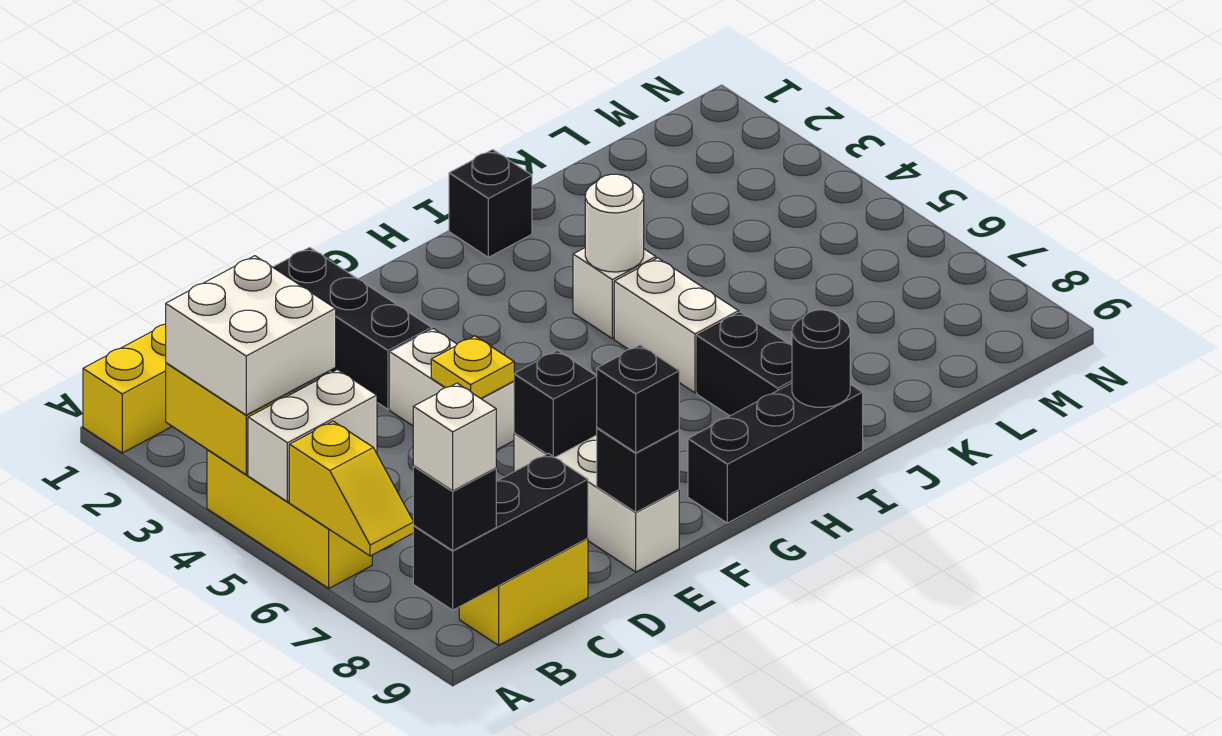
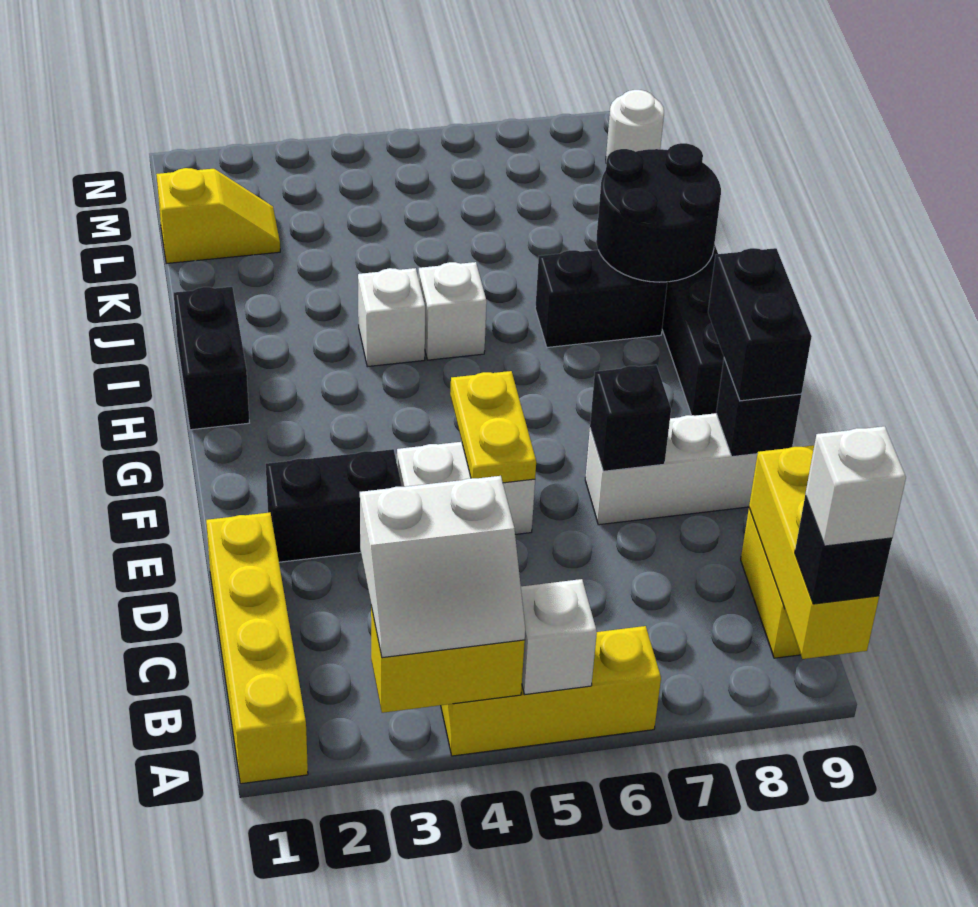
white brick A3:B4 level 3 -> white slope A3:B4 level 3 top B
white brick A5:B5 level 2 -> white brick A5 level 2
yellow slope A6:A7 level 2 top 6 -> yellow slope L1:L2 level 1 top 1
black brick A9:C9 level 2 -> yellow brick A9:C9 level 2
black brick E1:E3 level 1 -> black brick E2:E3 level 1
yellow plate E5 level 2 -> yellow plate E5:F5 level 2
black brick E9 level 3 -> black brick E9:F9 level 3
black brick I1 level 1 -> black brick H1:I1 level 1
white round brick I4 level 2 -> white round brick M9 level 1
white brick I5:I6 level 1 -> white brick I5 level 1
black round brick I9 level 2 -> black round brick I8:J9 level 2

